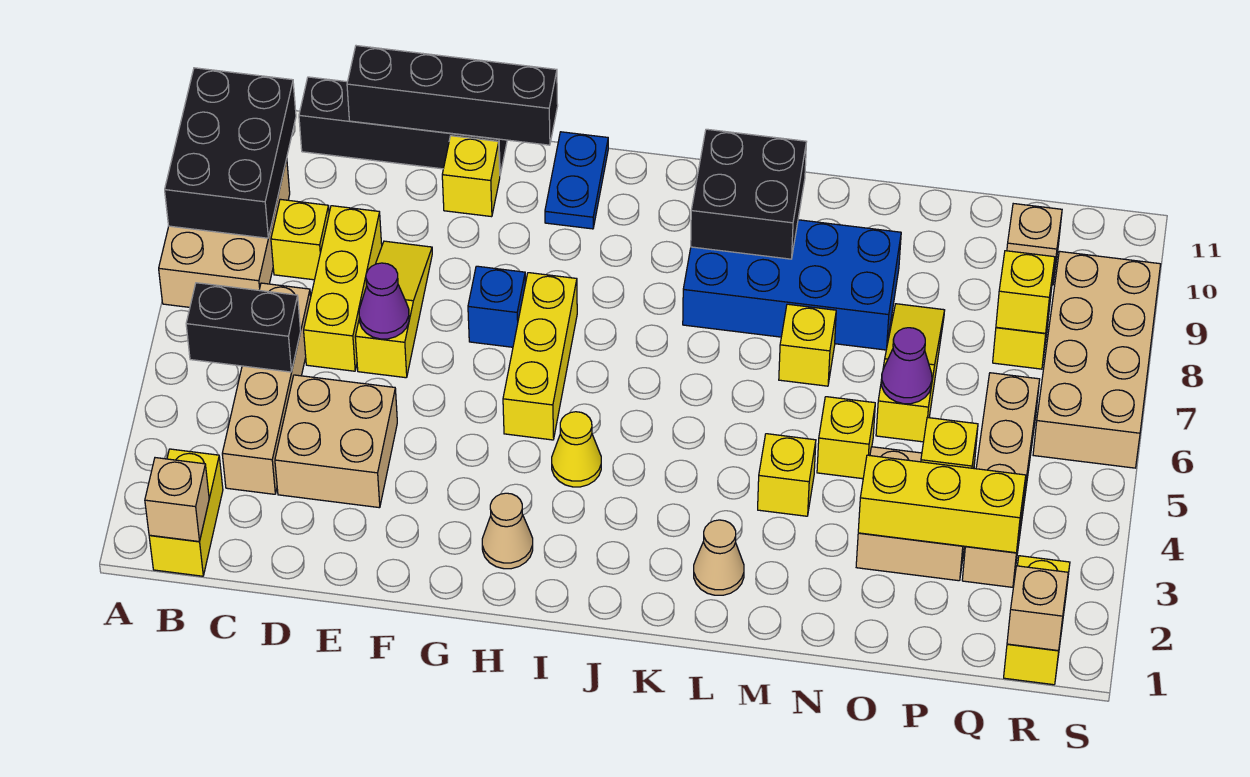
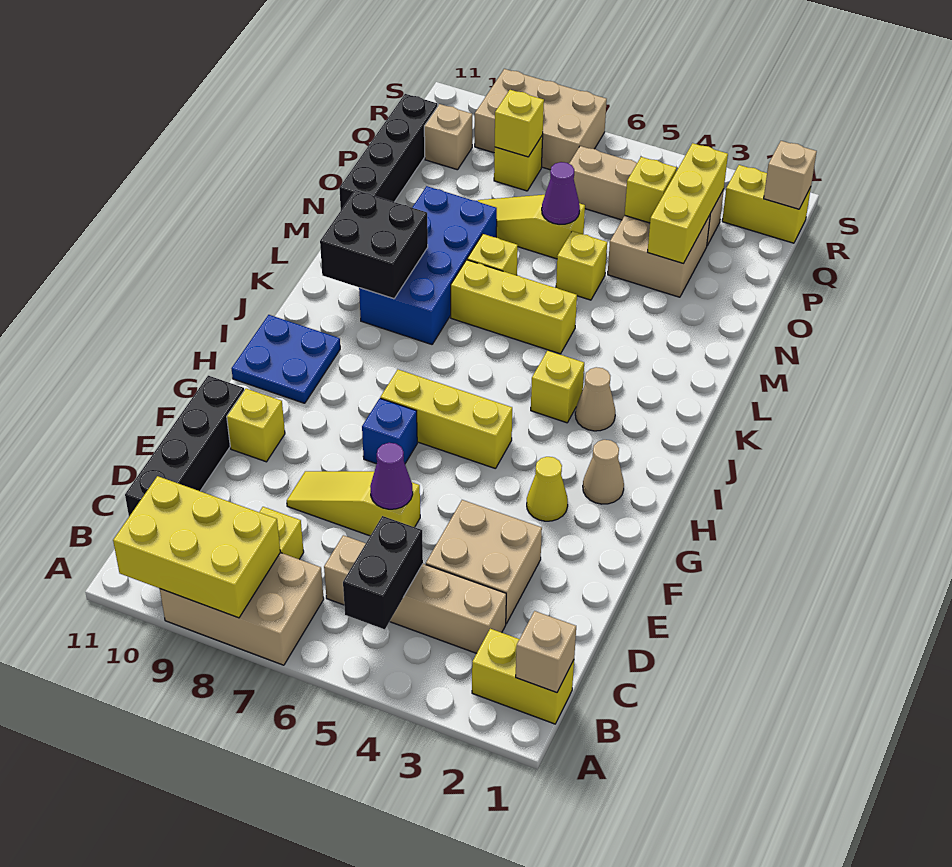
black brick A8:B10 level 2 -> yellow brick A8:B10 level 2
yellow brick D6:D8 level 1 -> yellow brick L5:L7 level 1
black brick D11:G11 level 2 -> black brick N11:Q11 level 1
blue plate H10:H11 level 1 -> blue plate H10:I11 level 1
yellow cone I4 level 1 -> yellow cone G3 level 1
tan cone L2 level 1 -> tan cone J3 level 1
yellow brick M4 level 1 -> yellow brick J4 level 1
tan brick R6:S9 level 1 -> tan brick R7:S9 level 1

